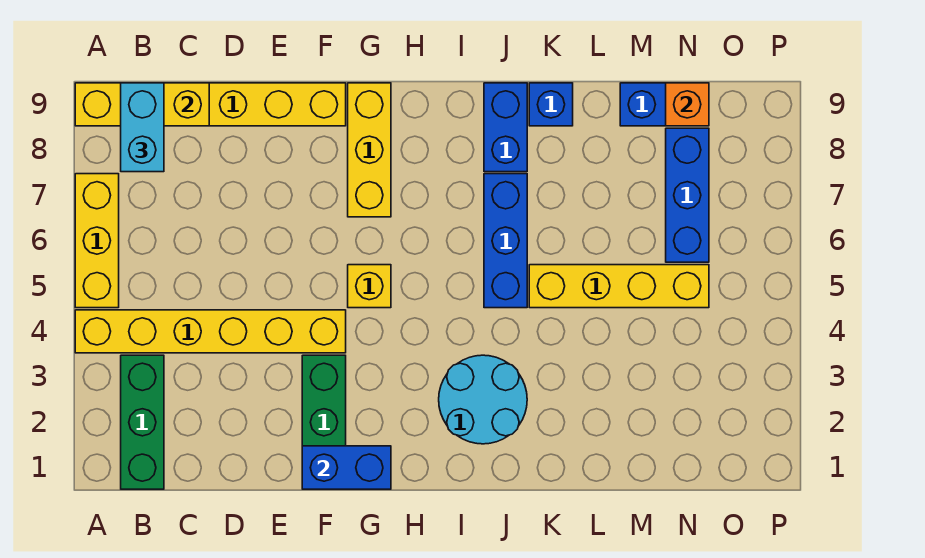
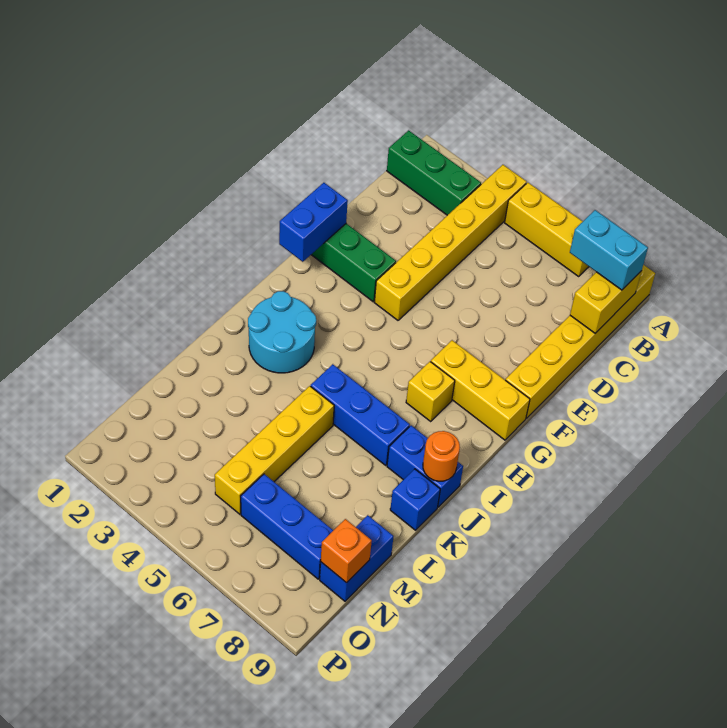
yellow brick G5 level 1 -> yellow brick H7 level 1
none -> orange round brick J9 level 2

